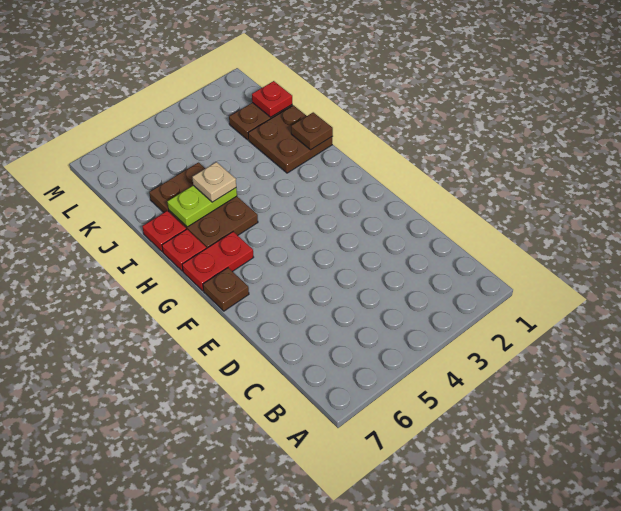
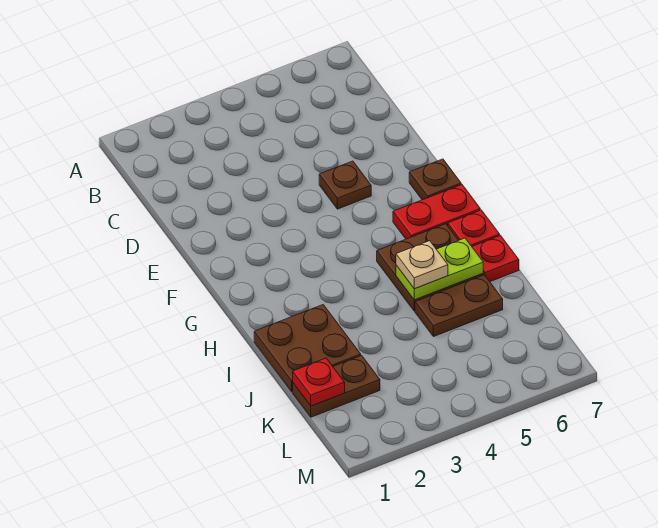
brown plate I1 level 2 -> brown plate E5 level 1

